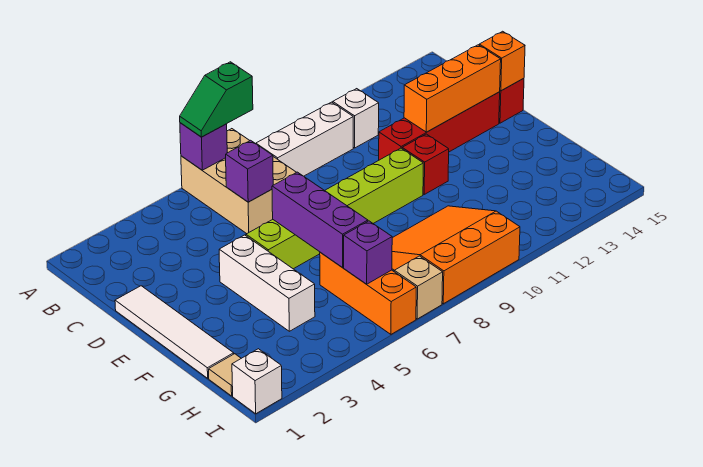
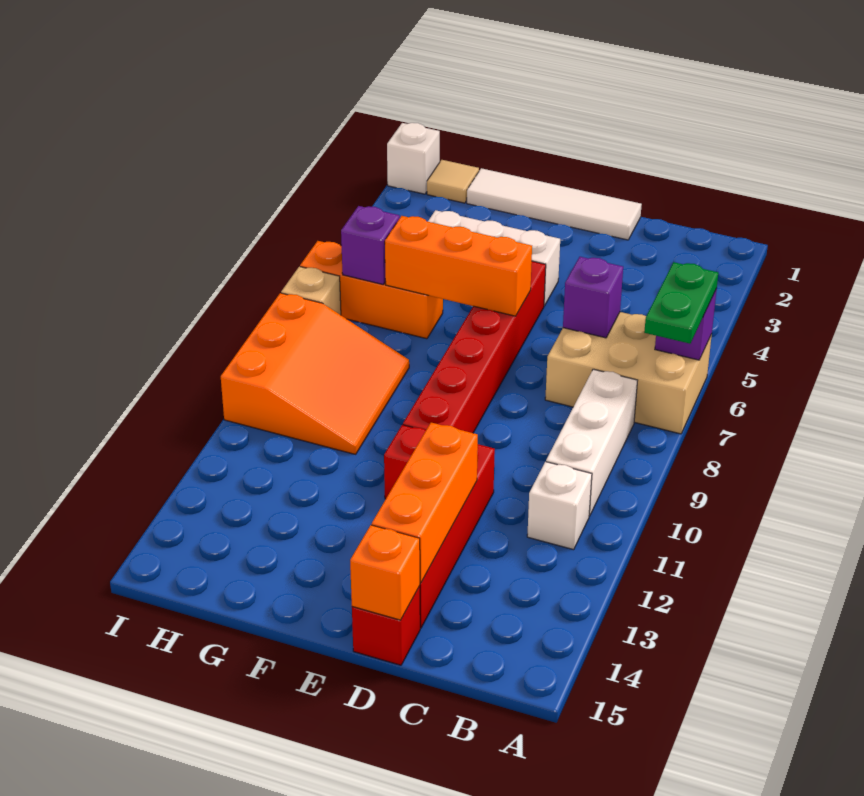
green slope A6:A7 level 3 top 7 -> green plate A6:A7 level 3
lime brick E5:E10 level 1 -> red brick E5:E10 level 1
purple brick E6:G6 level 2 -> orange brick E6:G6 level 2

